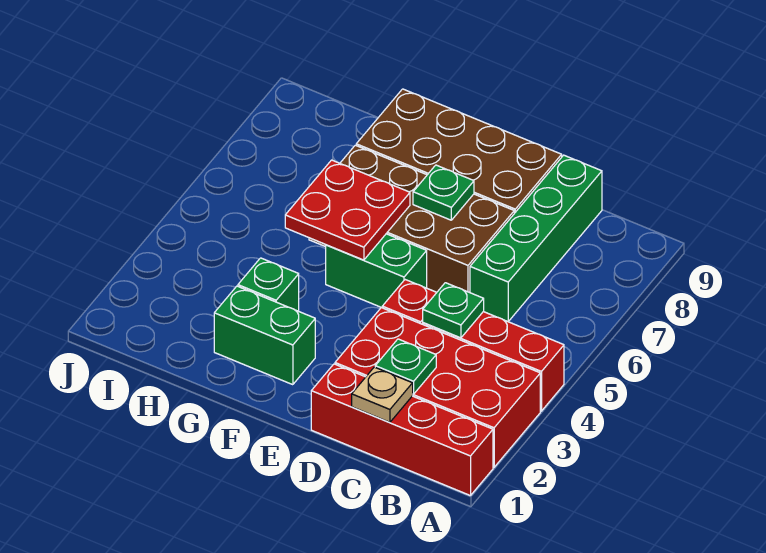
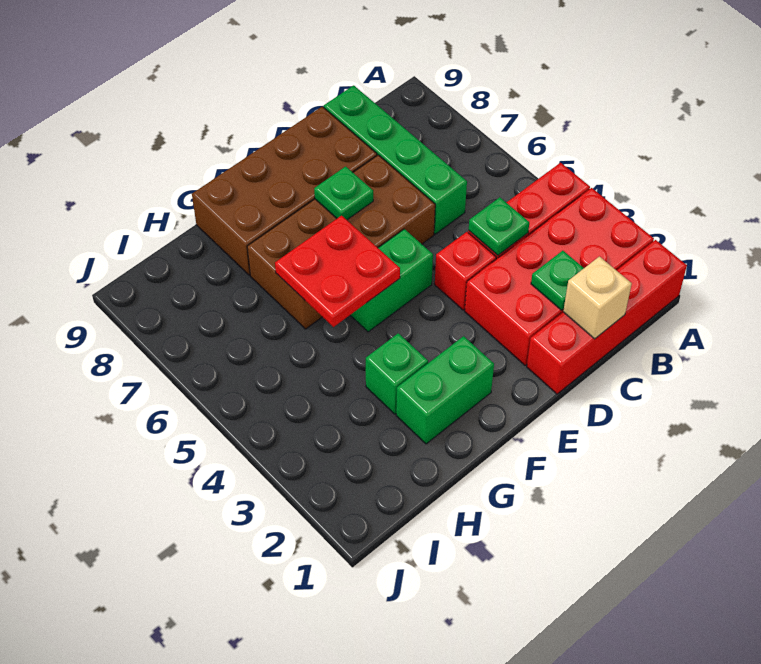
tan plate C1 level 2 -> tan brick C1 level 2

